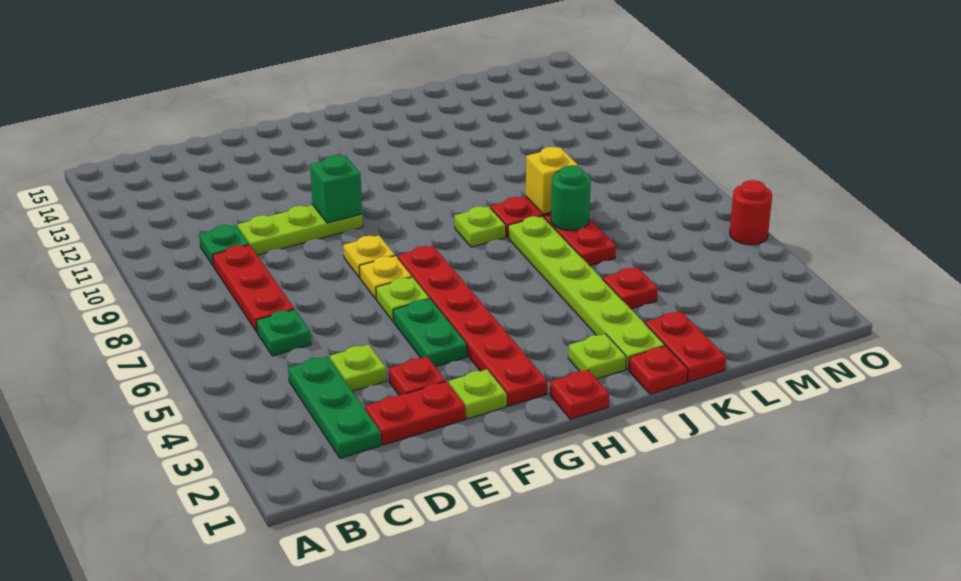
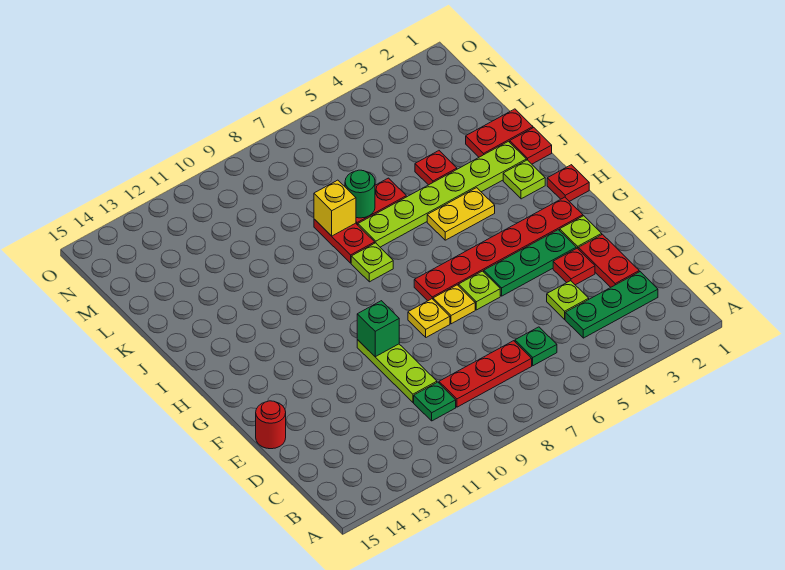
green plate F4:F5 level 1 -> green plate F3:F5 level 1
none -> yellow plate I4:I5 level 1
red round brick O5 level 1 -> red round brick E15 level 1

